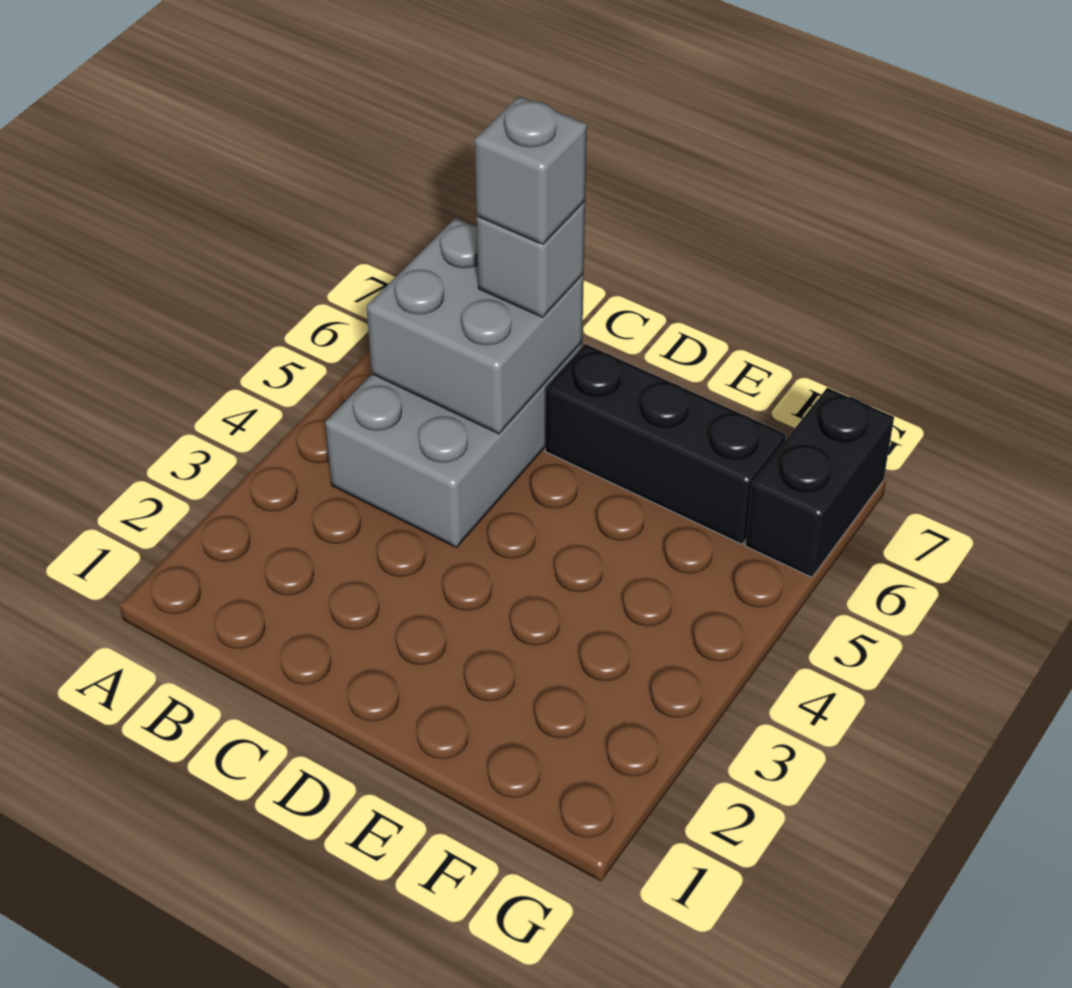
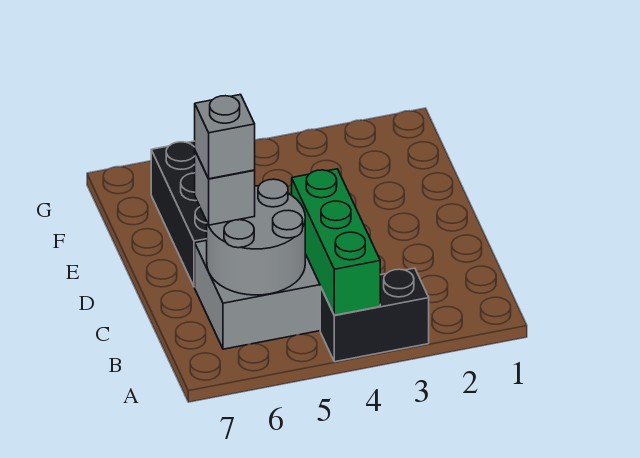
none -> green brick A4:C4 level 2
grey brick B5:C6 level 2 -> grey round brick B5:C6 level 2
black brick G6:G7 level 1 -> black brick A3:A4 level 1

